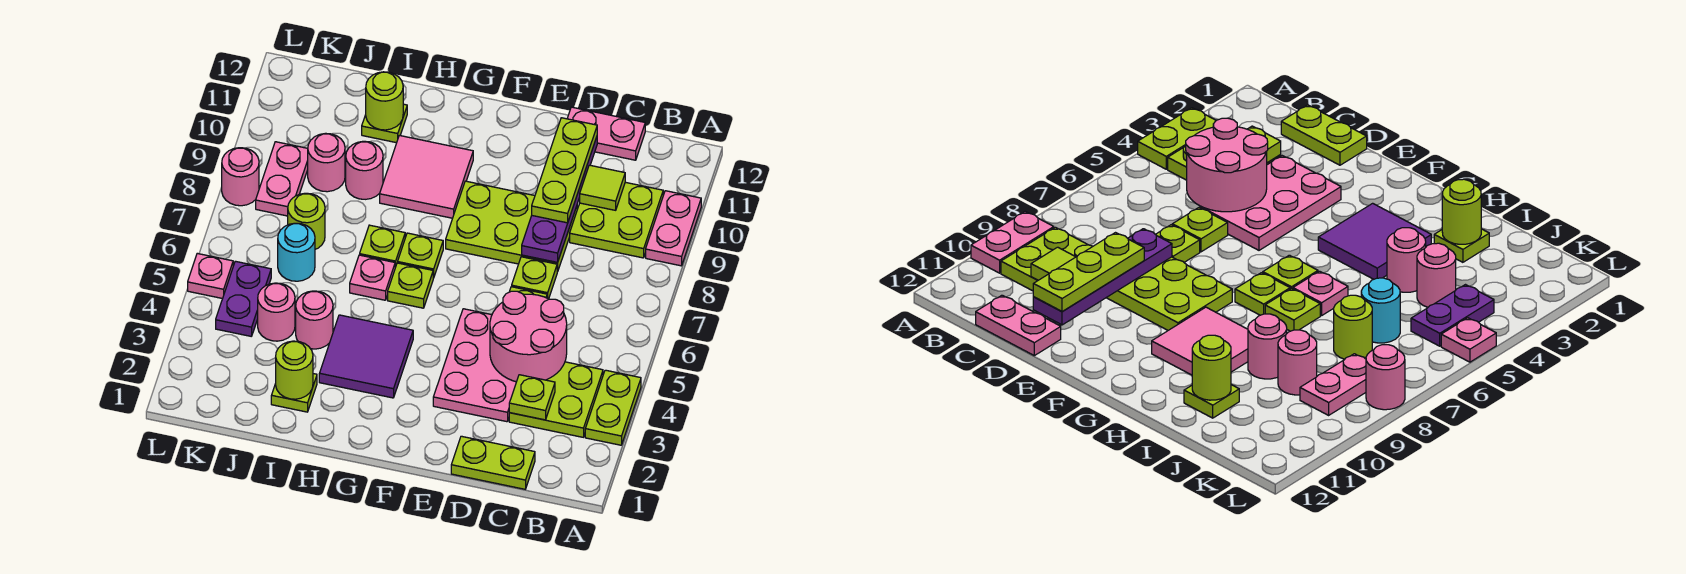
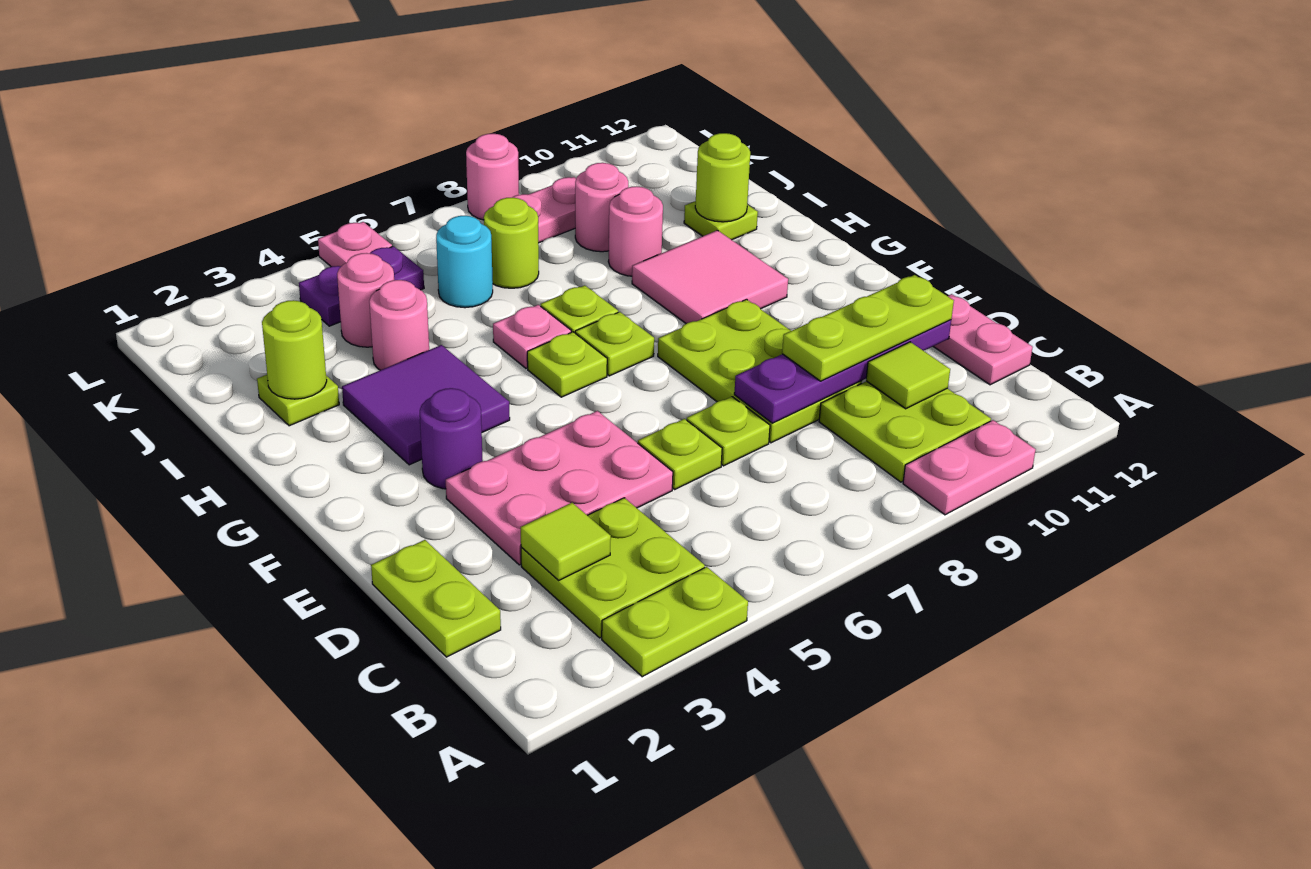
lime plate C3 level 2 -> lime tile C3 level 2
pink round brick C4:D5 level 2 -> none
none -> purple round brick F3 level 1

